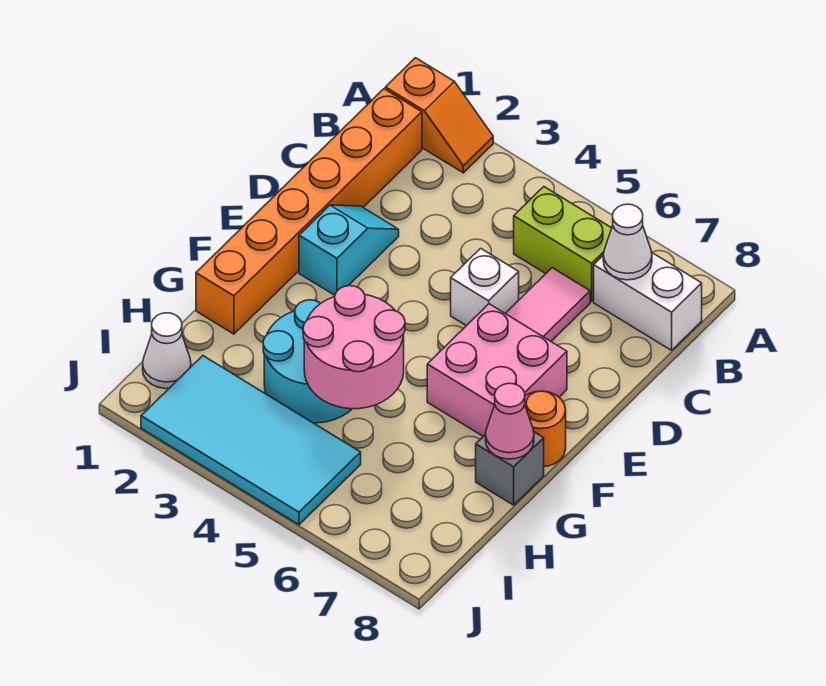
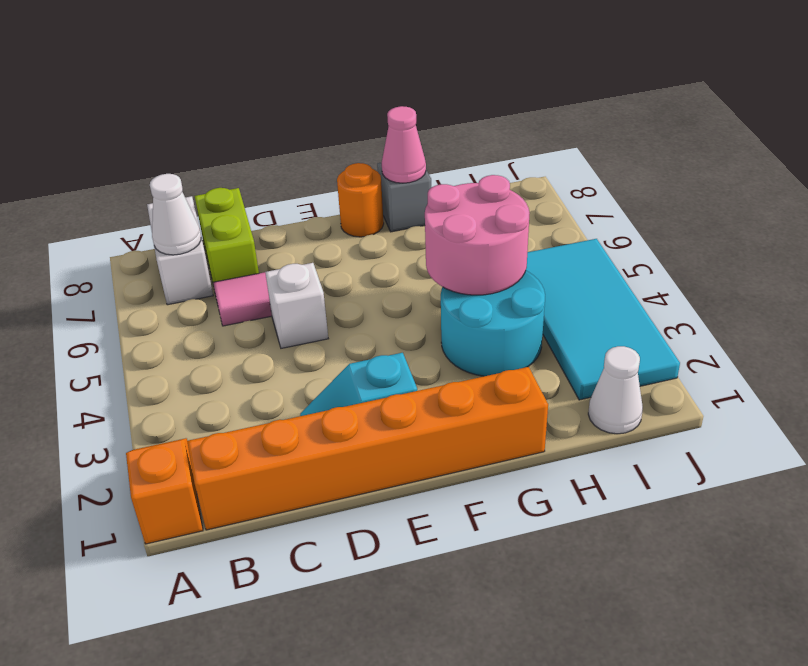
lime brick B5:B6 level 1 -> lime brick C7:C8 level 1
pink brick E6:F7 level 1 -> none

